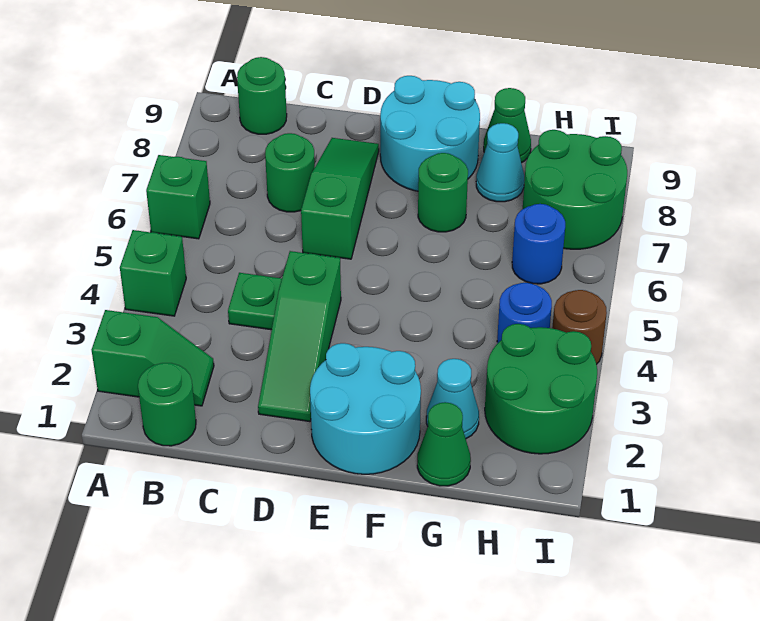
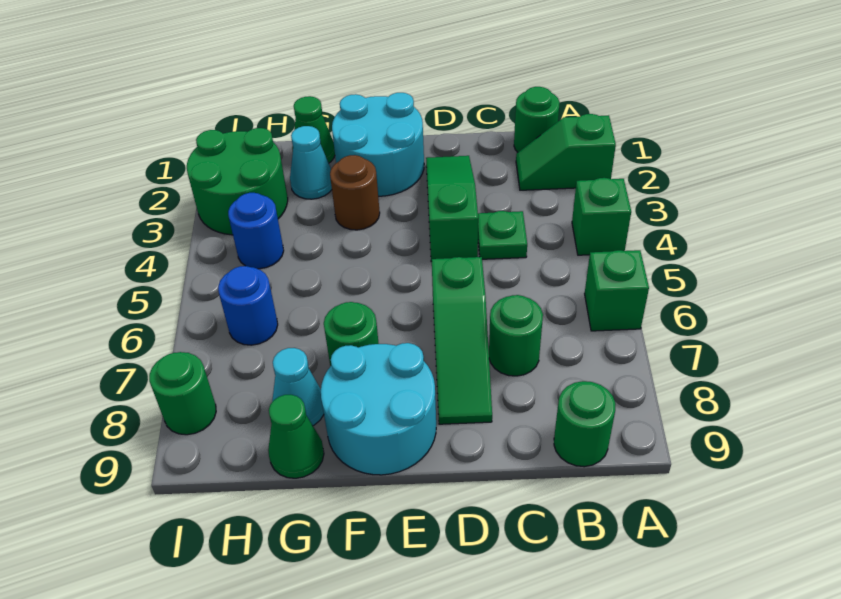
green round brick H7:I8 level 1 -> green round brick I8 level 1
brown round brick I4 level 1 -> brown round brick F3 level 1

